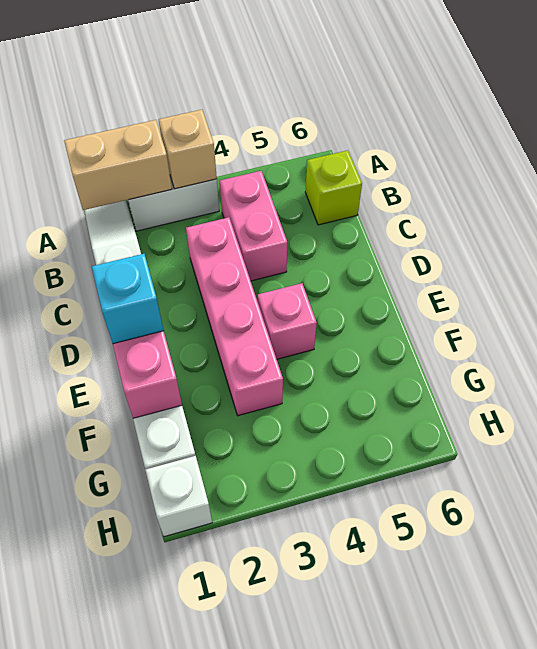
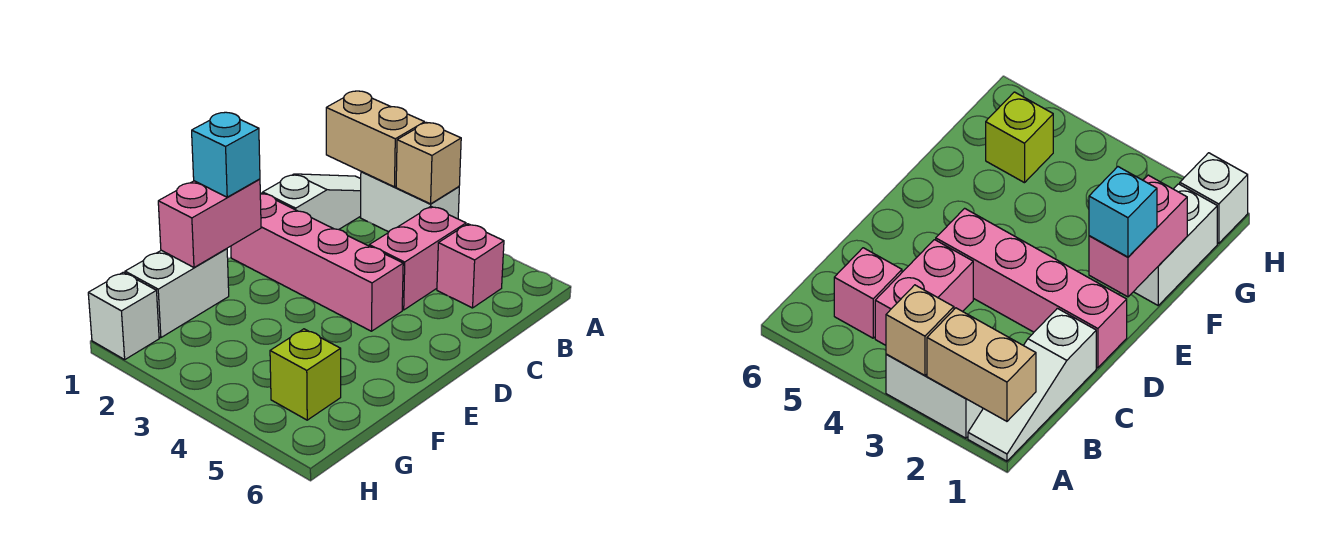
lime brick B6 level 1 -> lime brick G5 level 1
pink brick C3:F3 level 1 -> pink brick D1:D4 level 1
pink brick E4 level 1 -> pink brick B5 level 1

